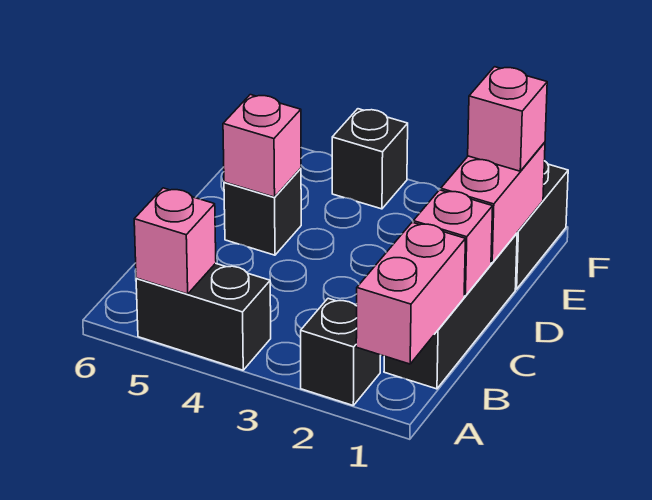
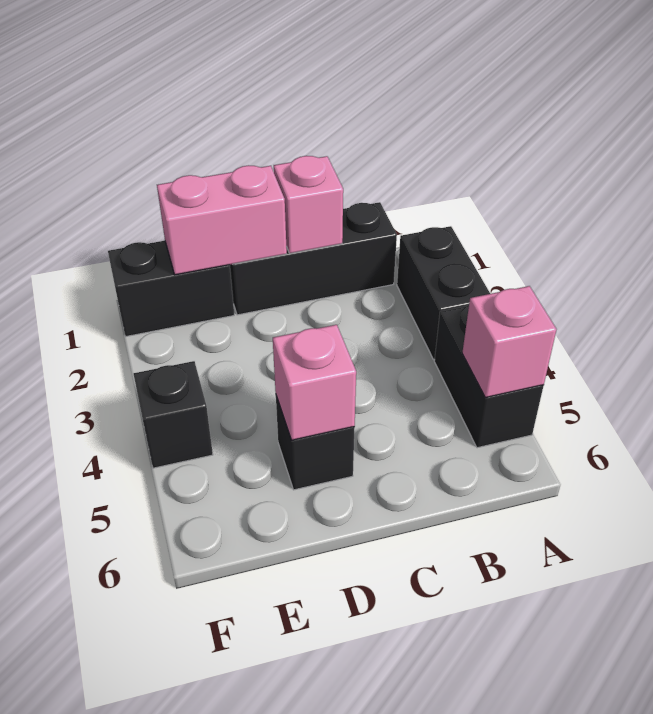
pink brick A1:B1 level 2 -> none
black brick A2 level 1 -> black brick A2:A3 level 1
pink brick E1 level 3 -> none

